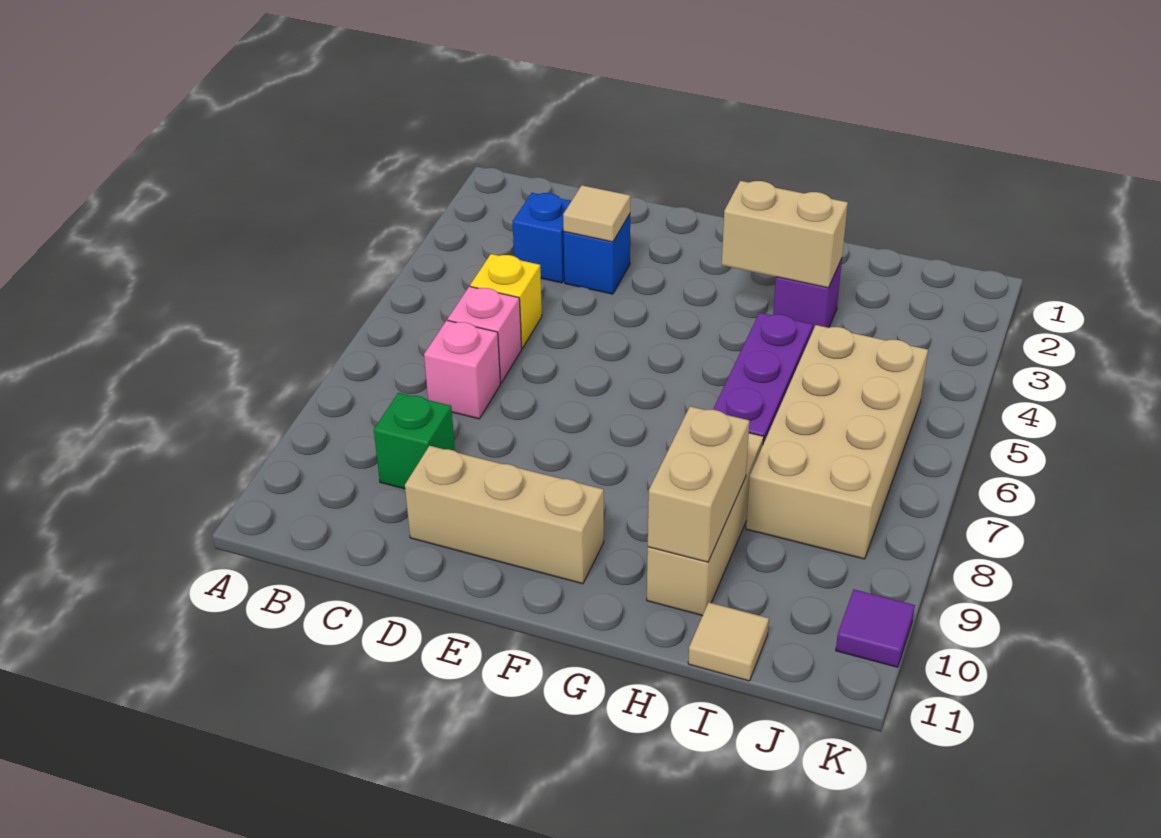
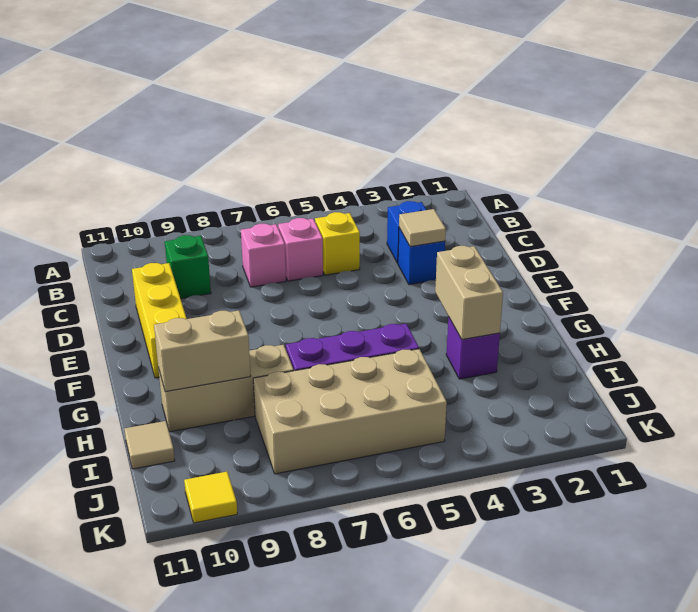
tan brick D10:F10 level 1 -> yellow brick D10:F10 level 1
purple tile K10 level 1 -> yellow tile K10 level 1

